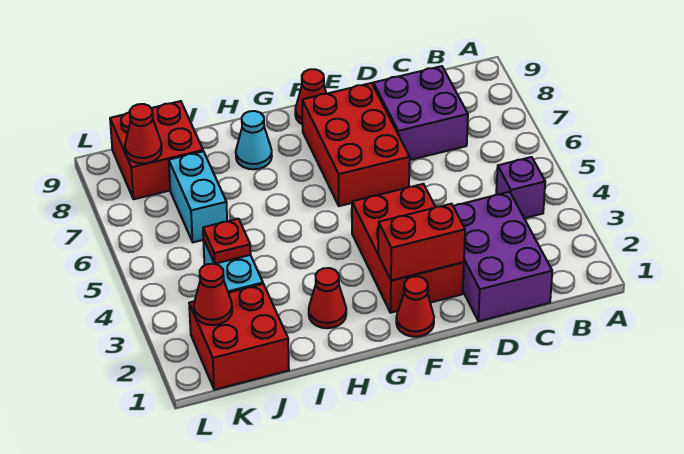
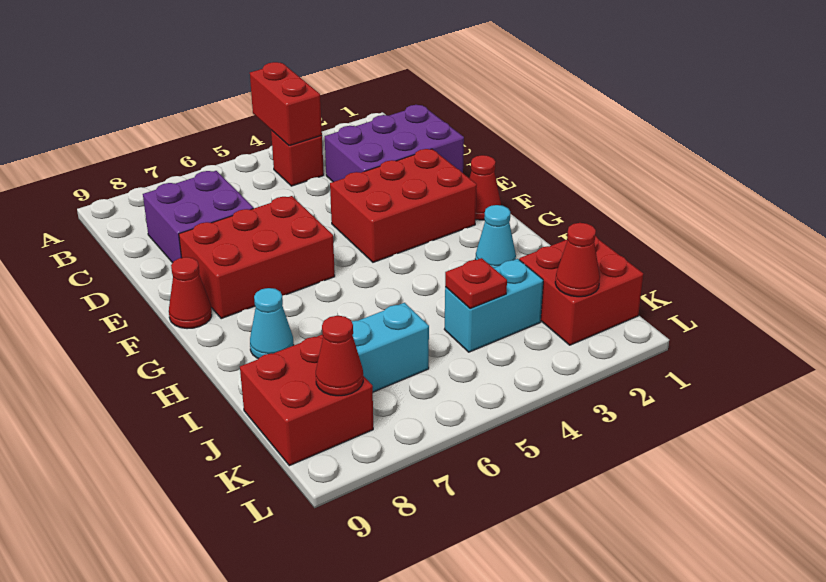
purple brick B4 level 1 -> red brick B4 level 1
red brick E2:F2 level 2 -> red brick A4:B4 level 2
red cone H2 level 1 -> cyan cone H2 level 1

